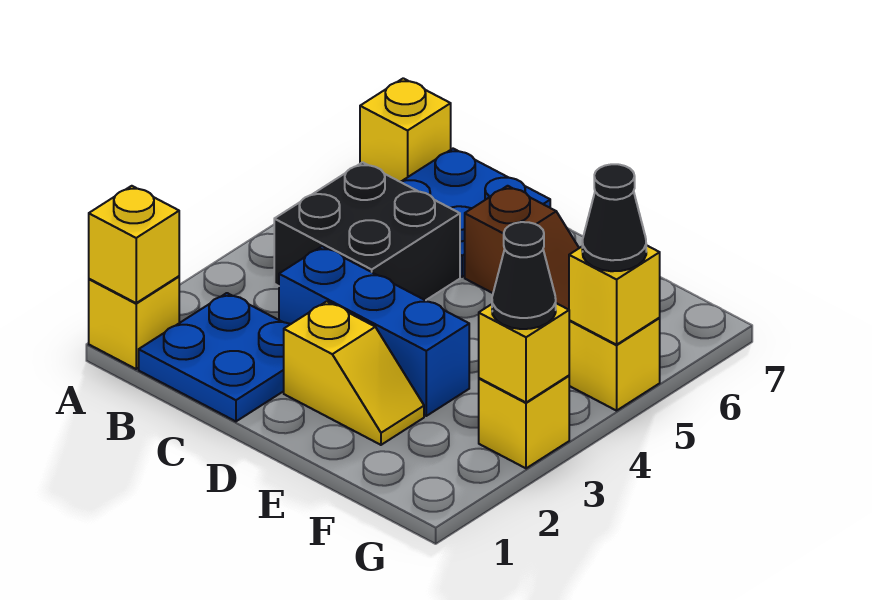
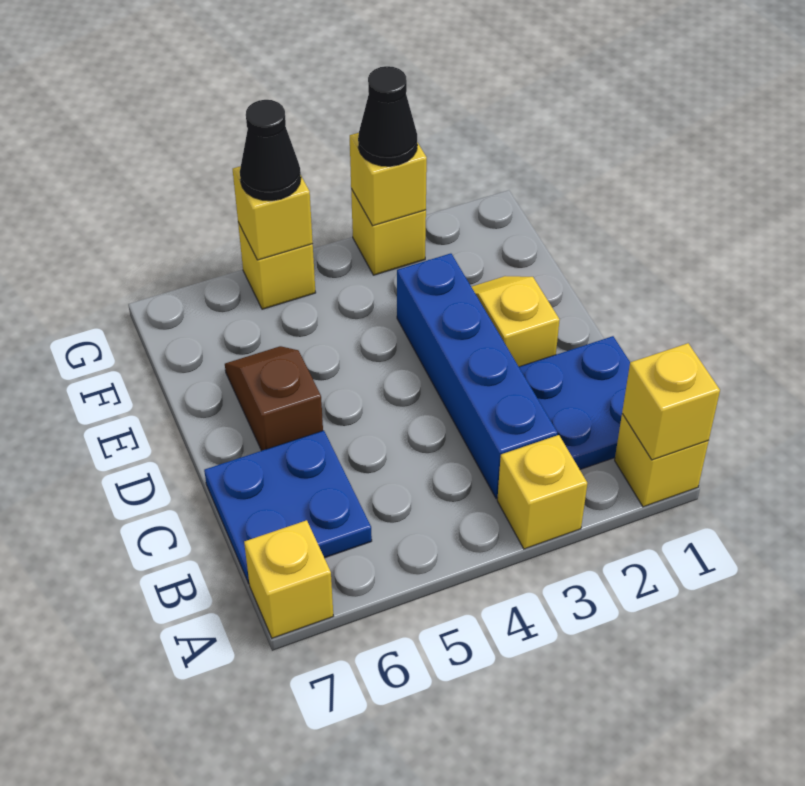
none -> yellow brick A3 level 1
black brick B4:C5 level 1 -> none
blue brick C3:E3 level 1 -> blue brick B3:E3 level 1

